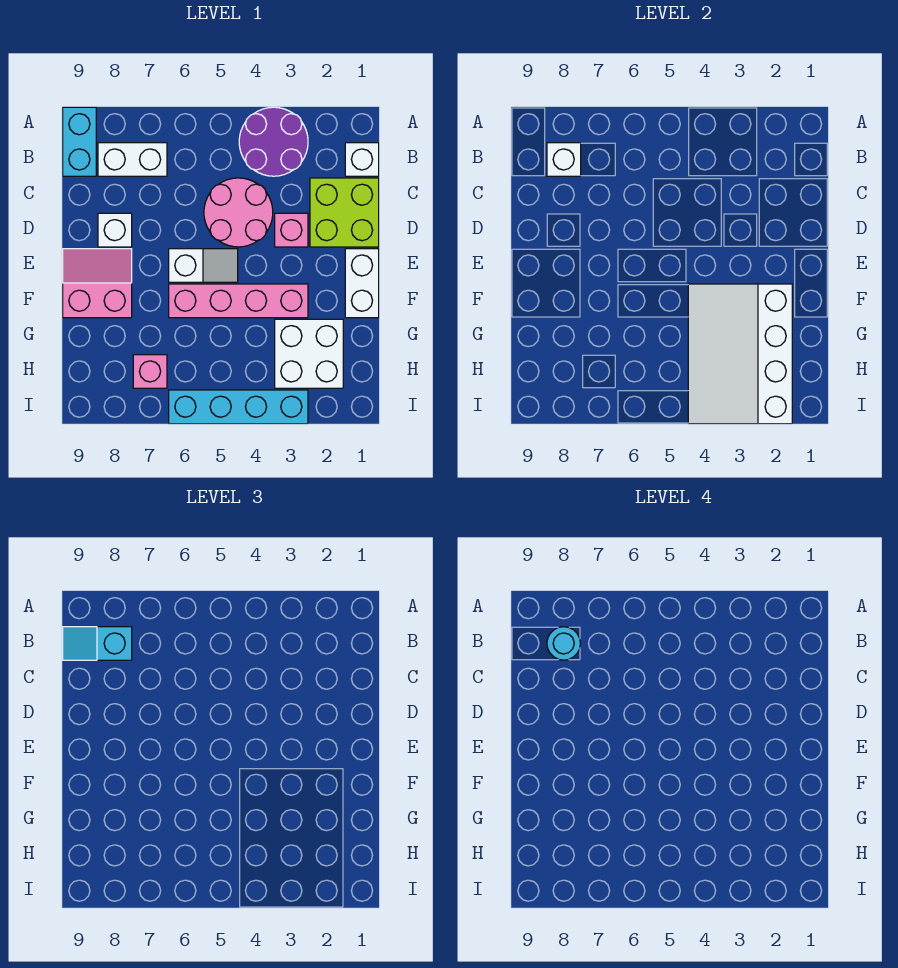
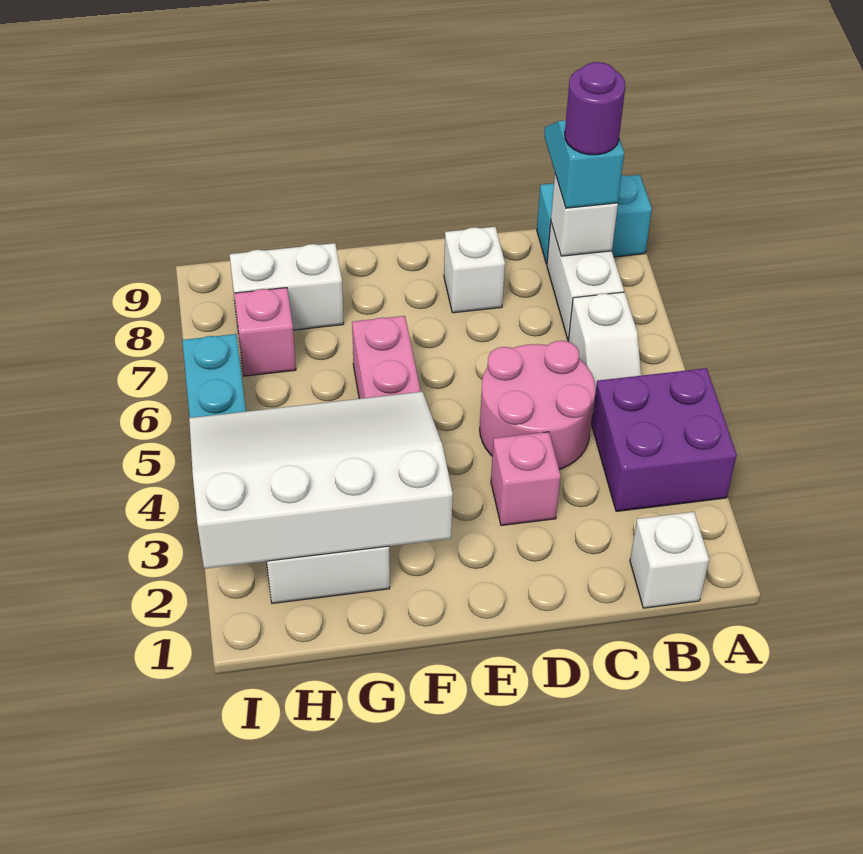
purple round brick A3:B4 level 1 -> purple brick A3:B4 level 1
cyan round brick B8 level 4 -> purple round brick B8 level 4
lime brick C1:D2 level 1 -> none
white brick E1:F1 level 1 -> white brick G8:H8 level 1
white slope E5:E6 level 1 top 6 -> white slope B5:B6 level 1 top 6
pink slope E8:F9 level 1 top F -> none

